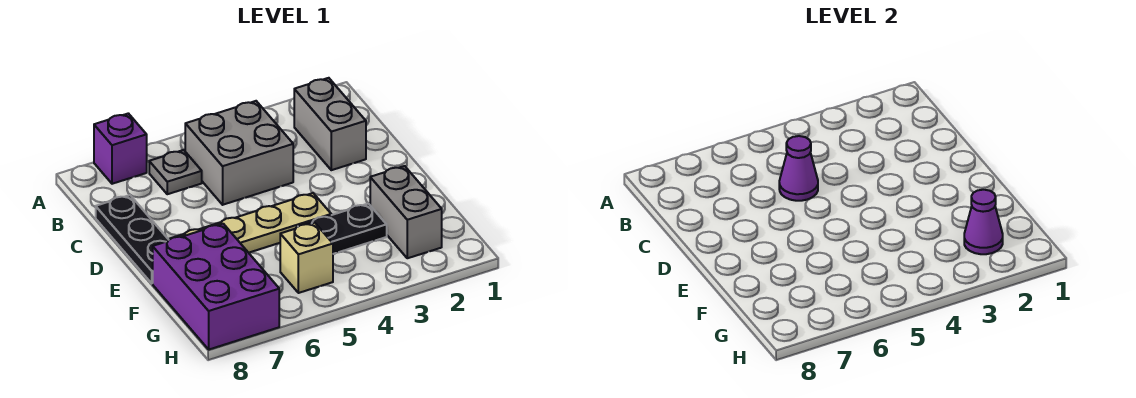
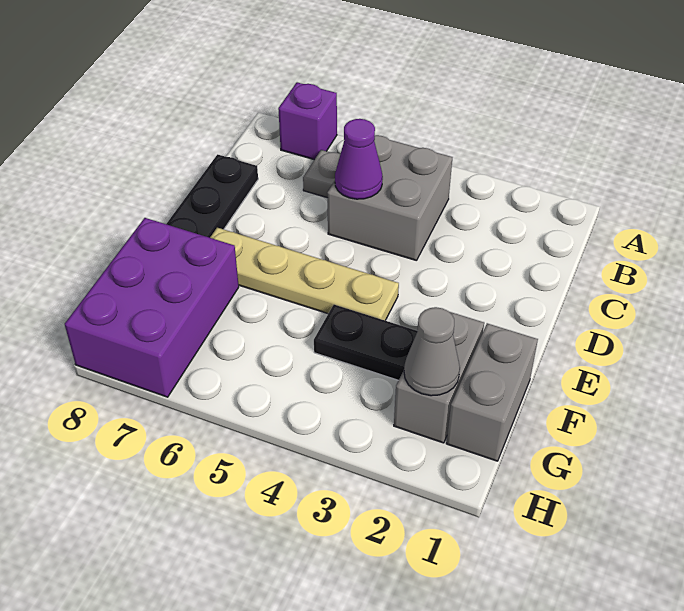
grey brick B2:C2 level 1 -> grey brick F1:G1 level 1
purple cone G2 level 2 -> grey cone G2 level 2
tan brick G5 level 1 -> none

